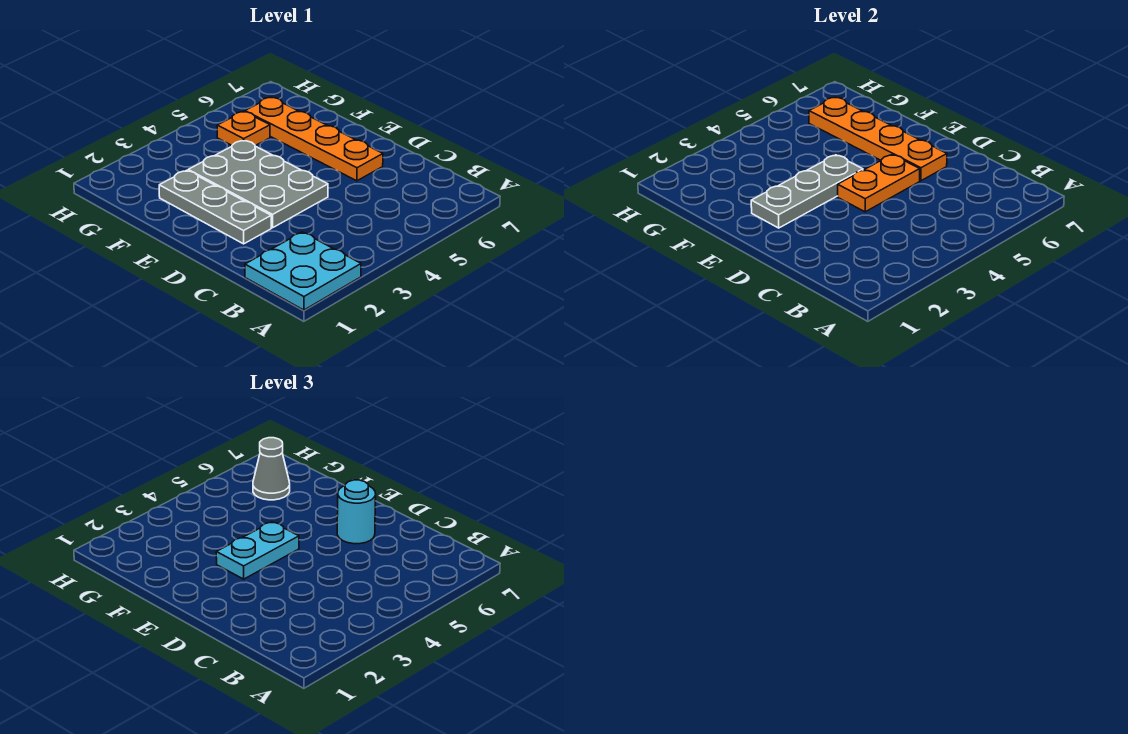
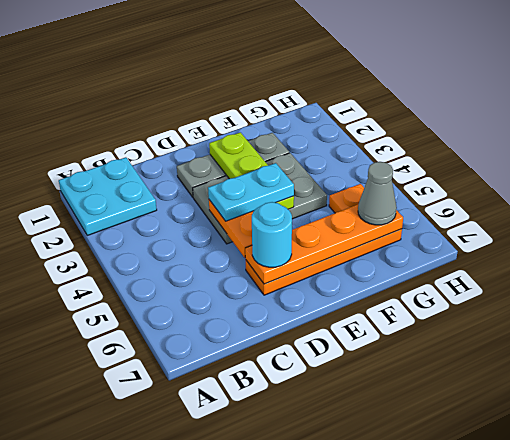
grey plate E2:E4 level 2 -> lime plate E2:E4 level 2
cyan plate E3:E4 level 3 -> cyan plate D4:E4 level 3

